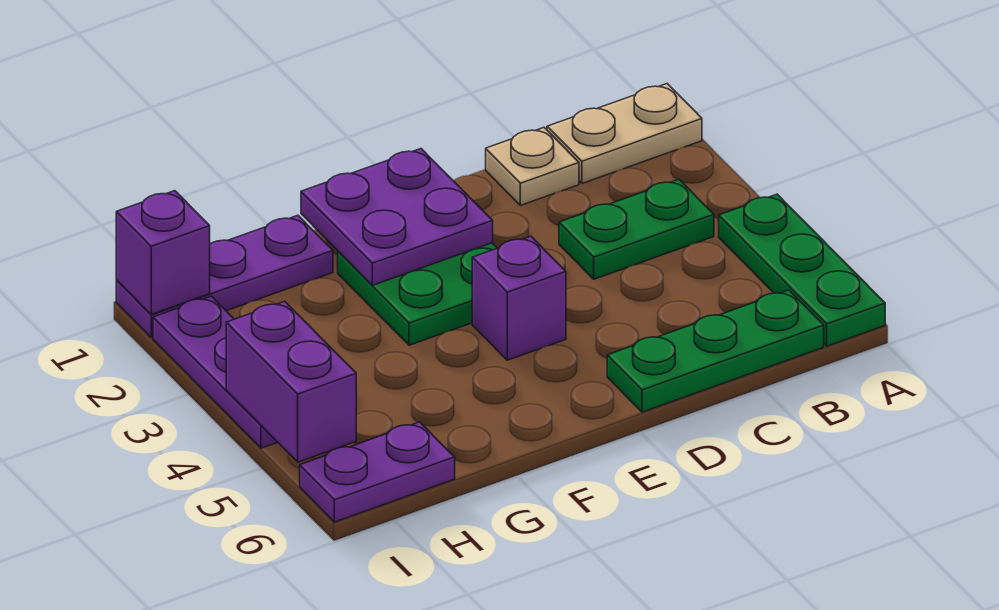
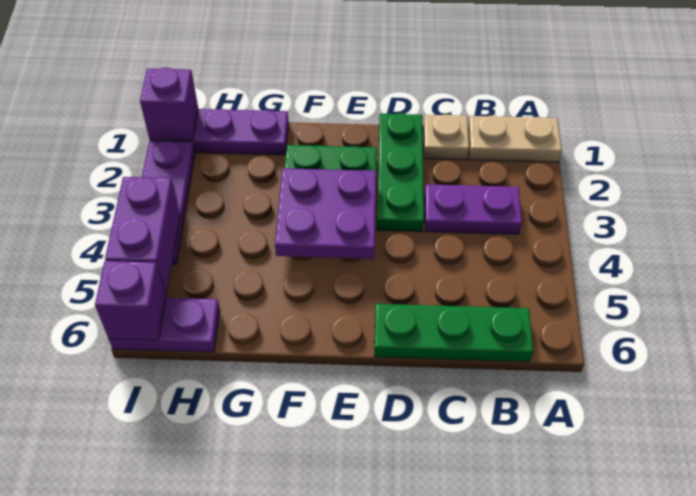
green plate A4:A6 level 1 -> green plate D1:D3 level 1
green plate B3:C3 level 1 -> purple plate B3:C3 level 1
purple plate E1:F2 level 2 -> purple plate E3:F4 level 2
purple brick E4 level 1 -> purple brick I6 level 2

